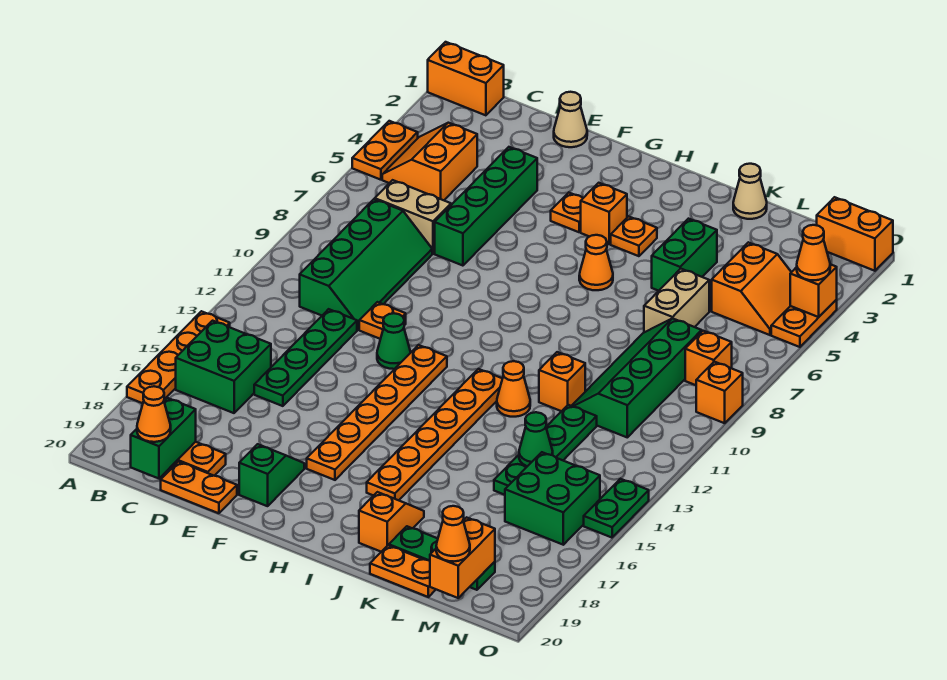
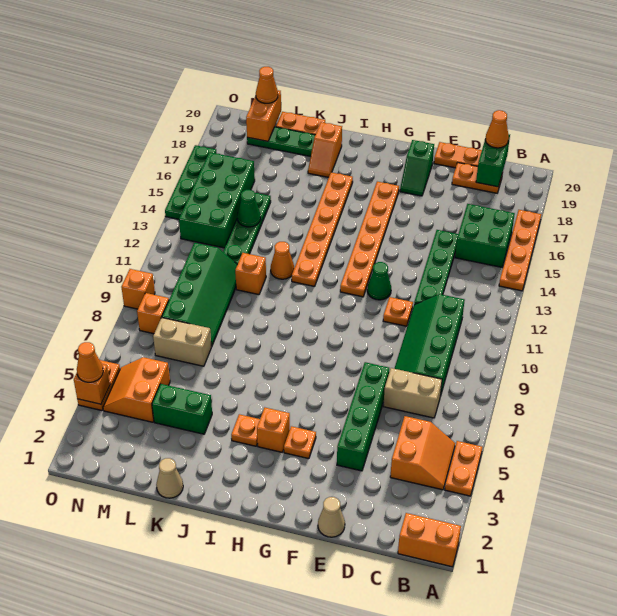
orange cone I6 level 1 -> none
green brick K4:K5 level 1 -> green brick K4:L4 level 1
tan brick L6:L7 level 1 -> tan brick L7:M7 level 1
green brick M15:N16 level 1 -> green brick M13:N16 level 1
orange brick N1:O1 level 1 -> none
green plate O14:O15 level 1 -> green plate O14:O17 level 1

